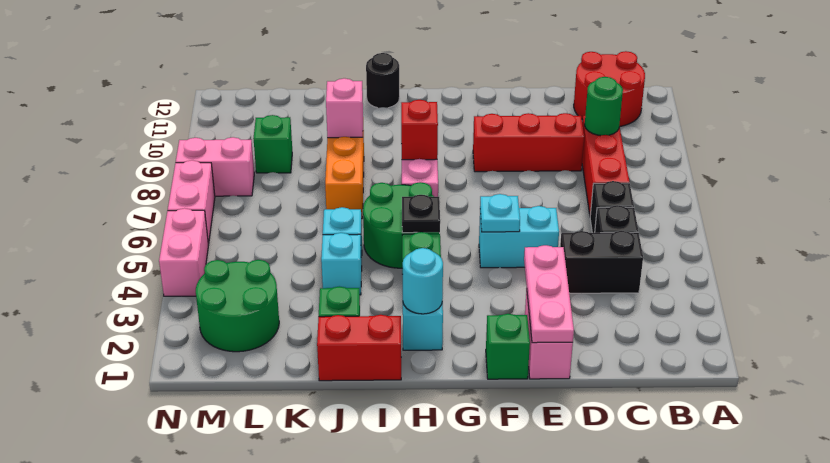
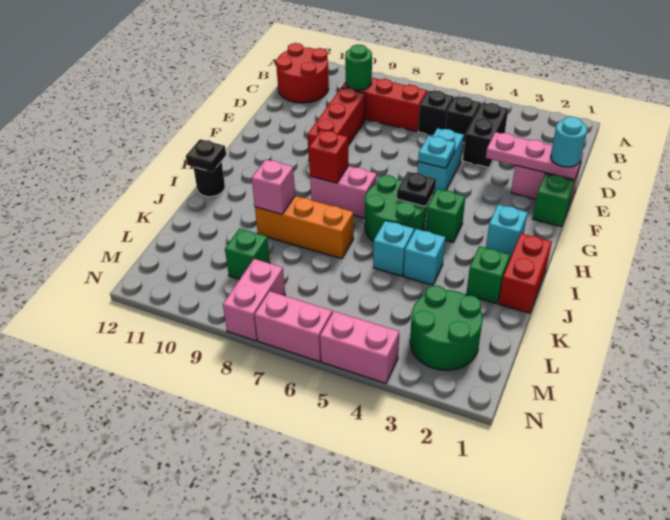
cyan round brick H2 level 2 -> cyan round brick E1 level 3
none -> black plate I12 level 2

